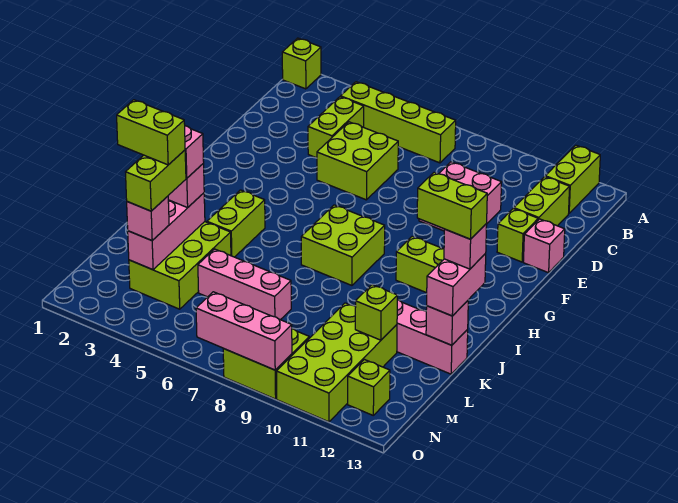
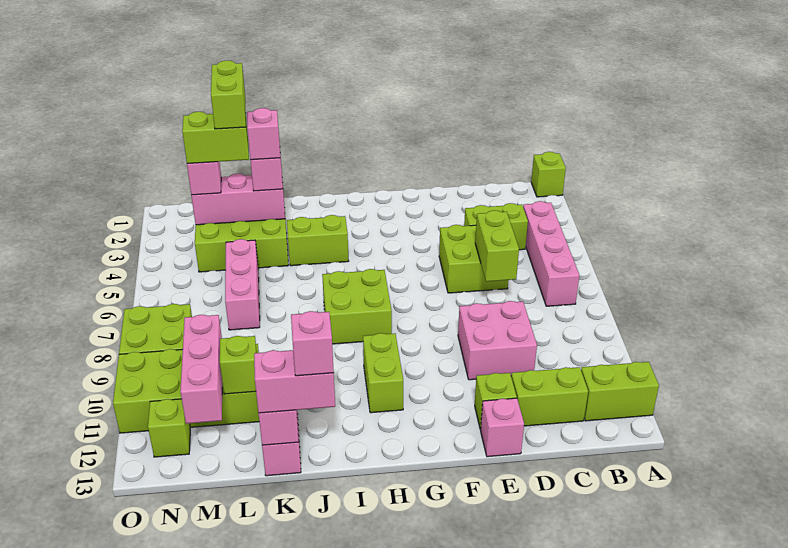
lime brick B4:B7 level 1 -> pink brick B4:B7 level 1
lime brick J12:J13 level 5 -> lime brick D6:D7 level 2
pink brick O7:O9 level 2 -> pink brick M10:M12 level 2

